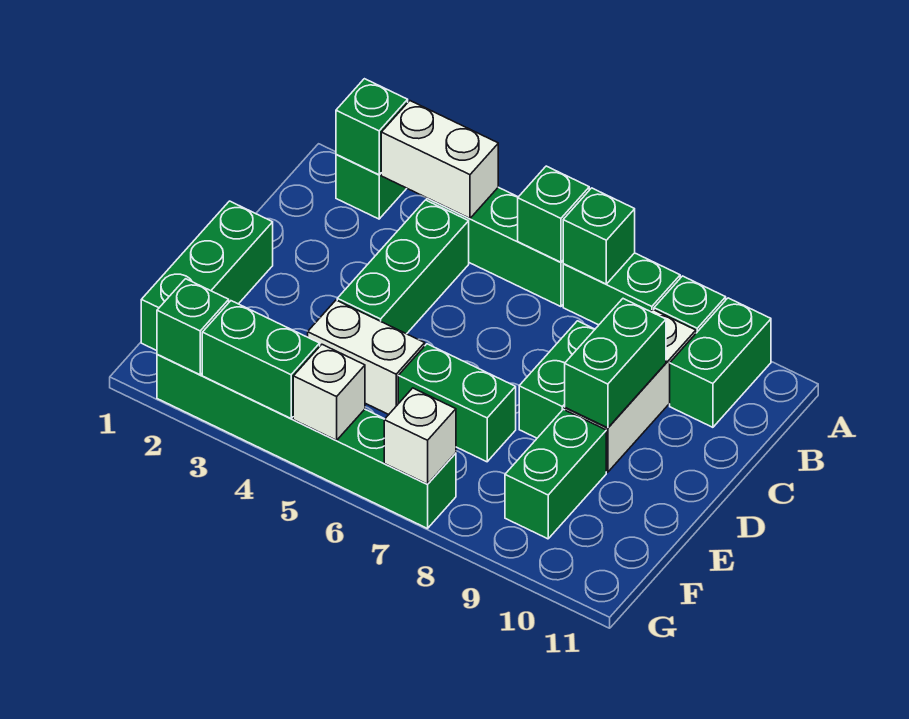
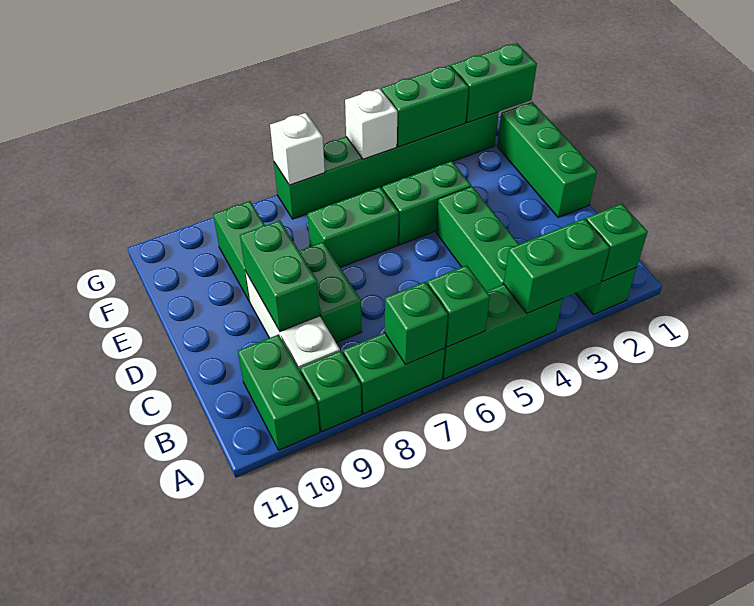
white brick A3:A4 level 2 -> green brick A3:A4 level 2
white brick E4:E5 level 1 -> green brick E4:E5 level 1
green brick G2 level 2 -> green brick G1:G2 level 2

